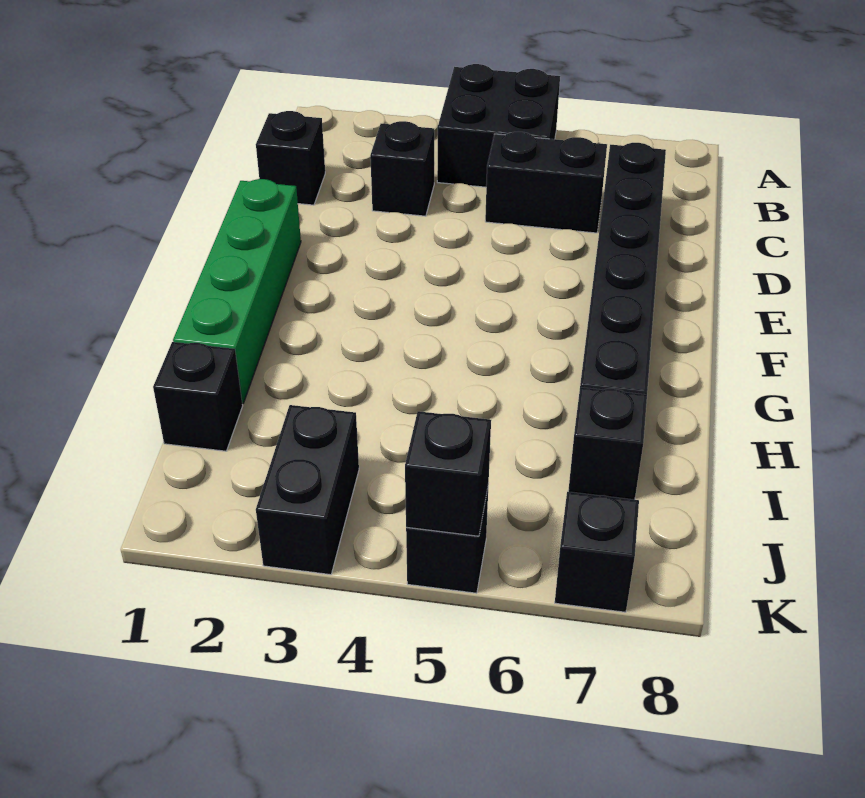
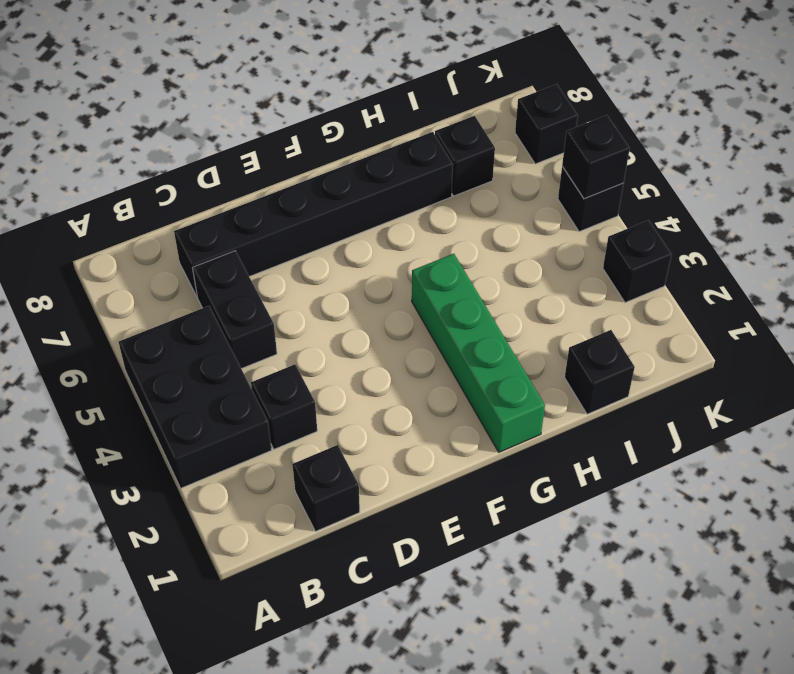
black brick A4:B5 level 1 -> black brick A3:B5 level 1
green brick E1:H1 level 1 -> green brick G1:G4 level 1
black brick J3:K3 level 1 -> black brick K3 level 1

